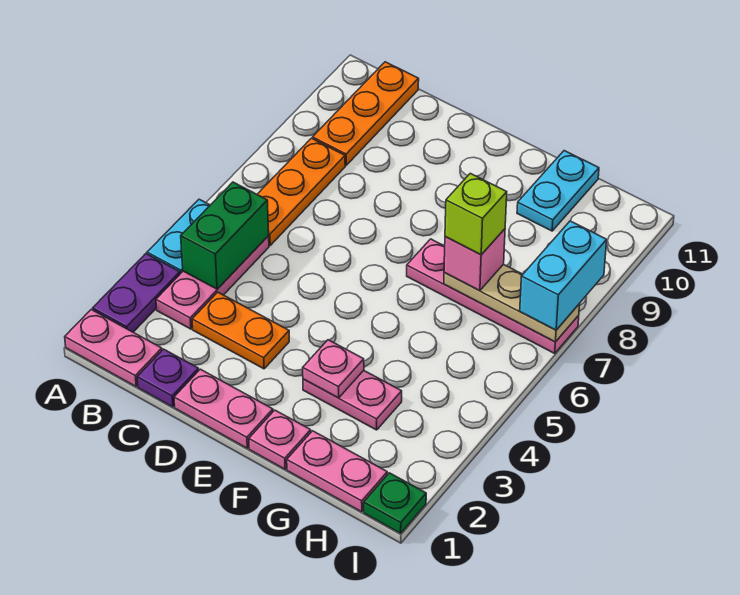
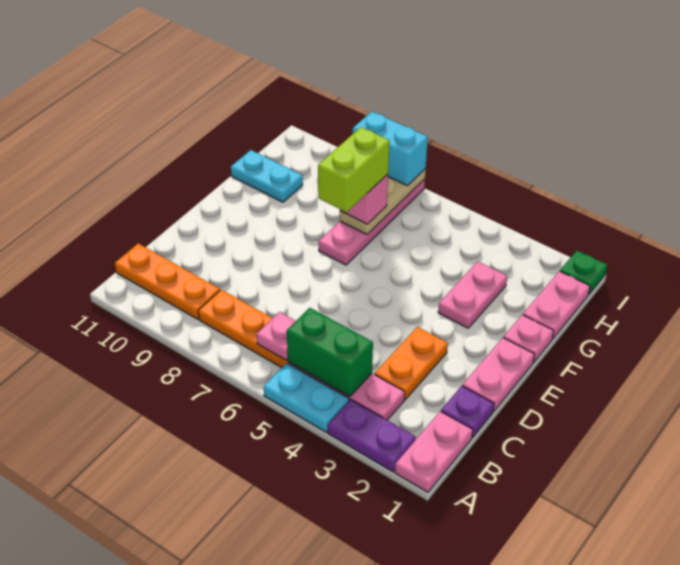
pink plate F3 level 2 -> pink plate B6 level 2
lime brick G7 level 4 -> lime brick F7:G7 level 4

